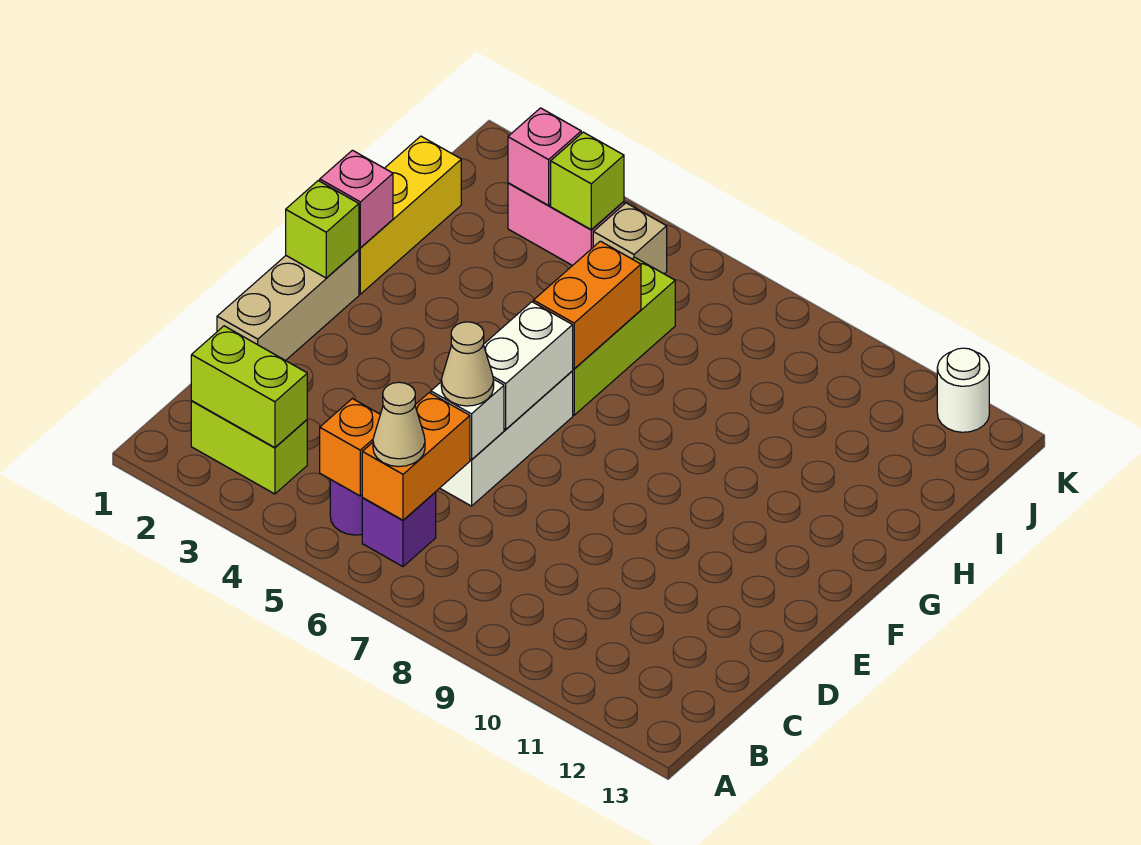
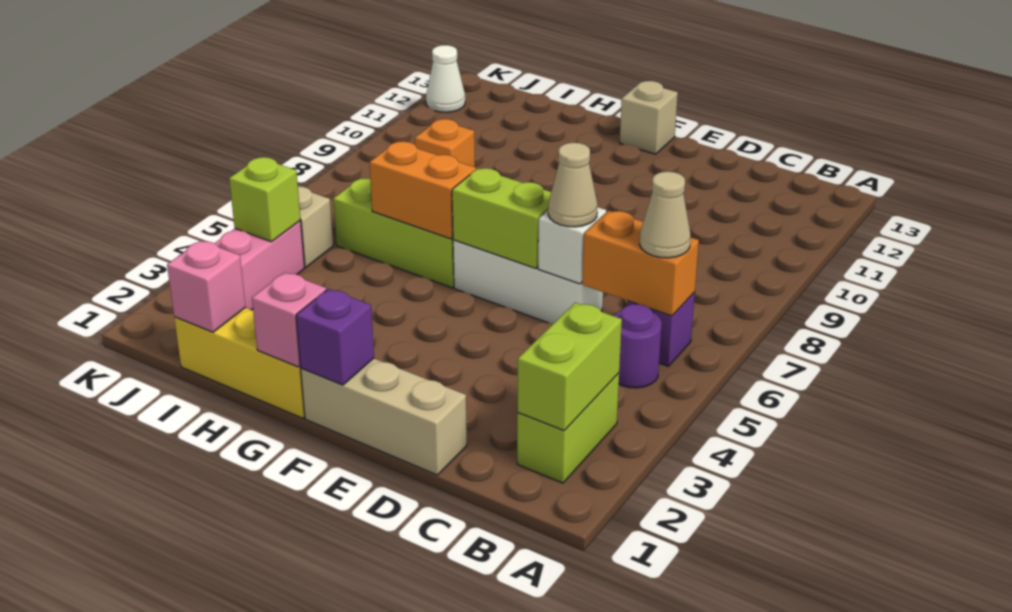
orange brick B5 level 2 -> orange brick I9 level 1
white brick E6:F6 level 2 -> lime brick E6:F6 level 2
lime brick F1 level 2 -> purple brick F1 level 2
none -> tan brick F13 level 1
pink brick J3 level 2 -> pink brick I1 level 2
white round brick K12 level 1 -> white cone K12 level 1

